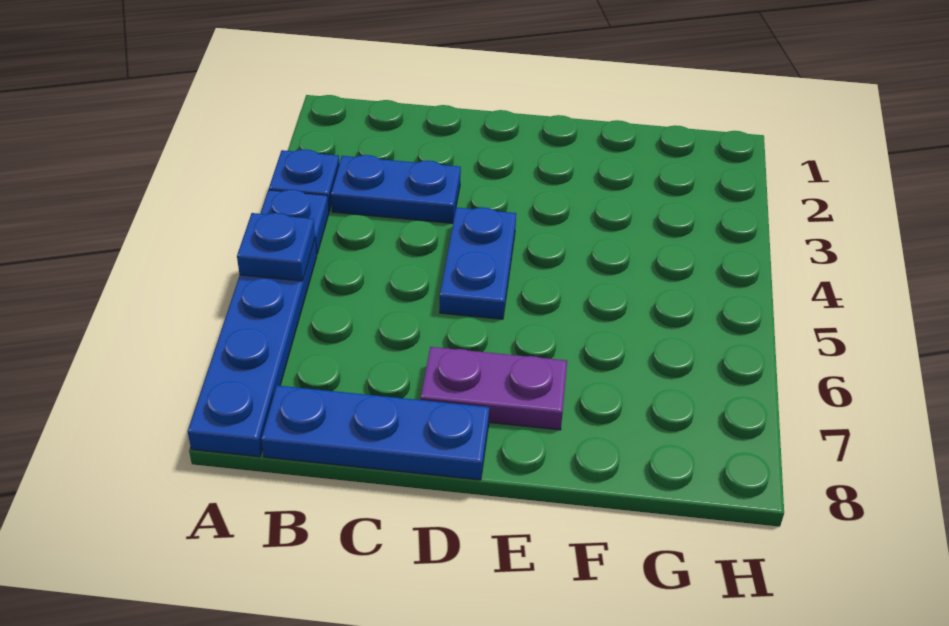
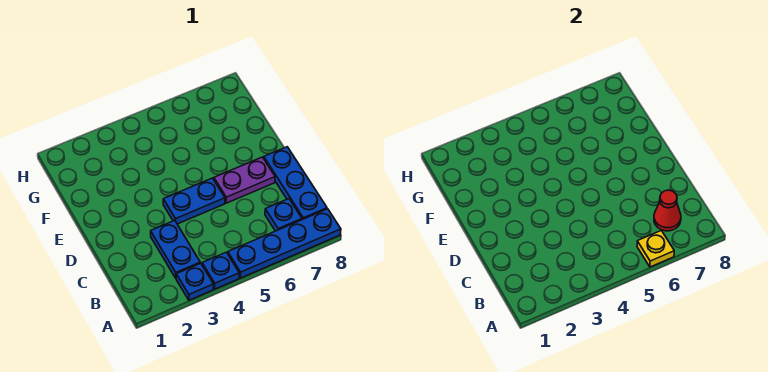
blue plate A5 level 2 -> blue plate B7 level 1
none -> yellow plate A6 level 2
none -> red cone B7 level 2
purple plate D7:E7 level 1 -> purple plate D6:D7 level 1

